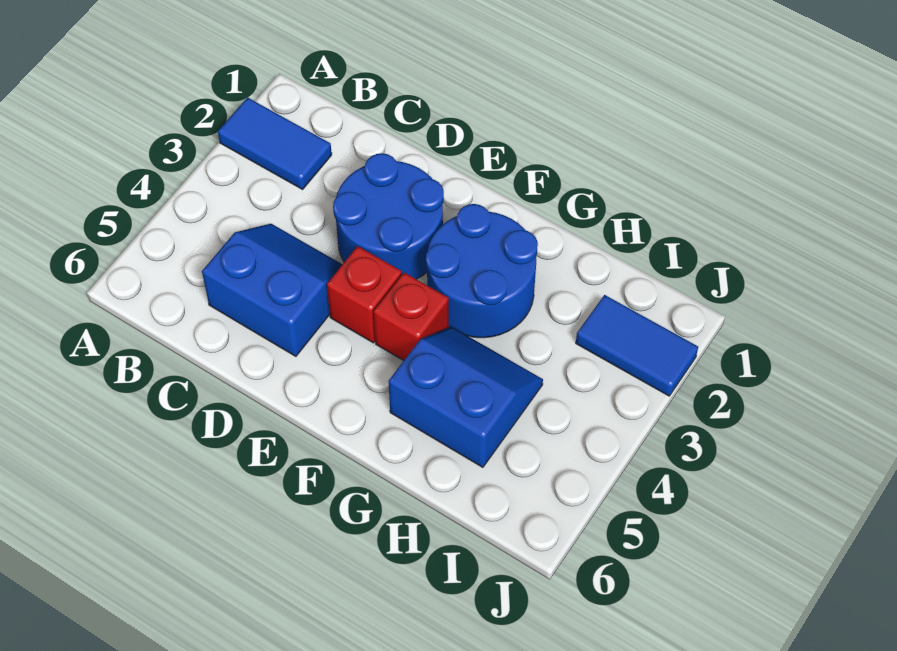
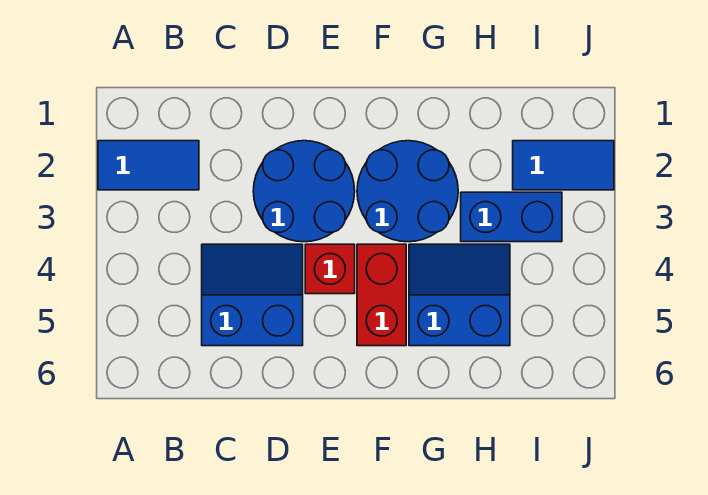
red brick F4 level 1 -> red brick F4:F5 level 1
none -> blue brick H3:I3 level 1

